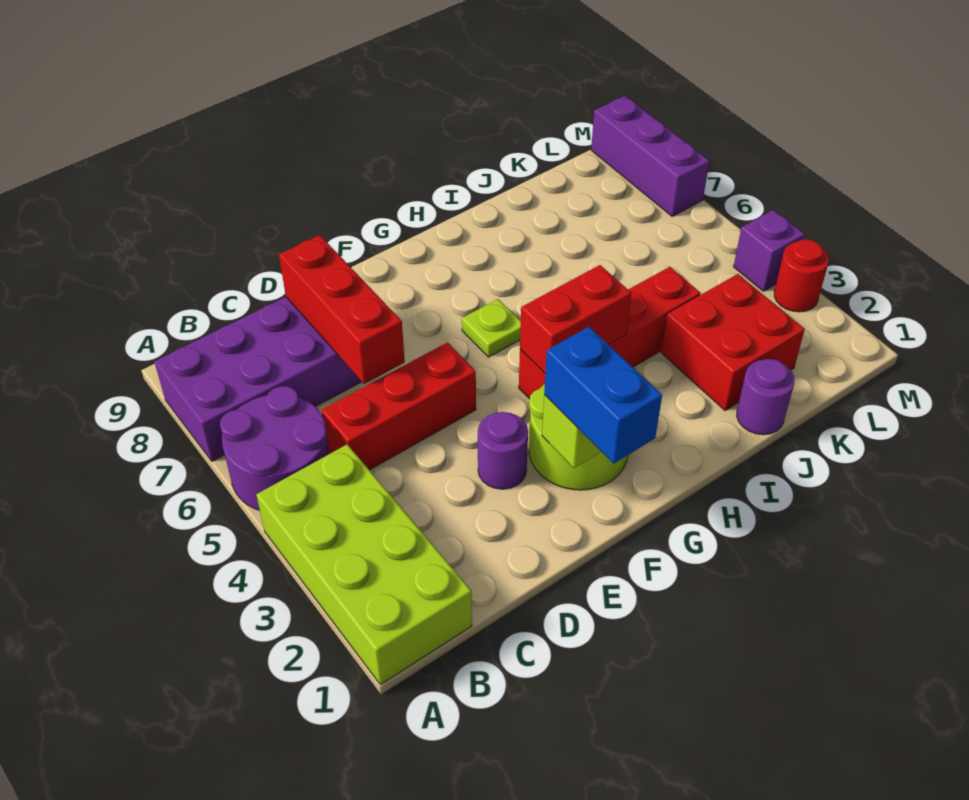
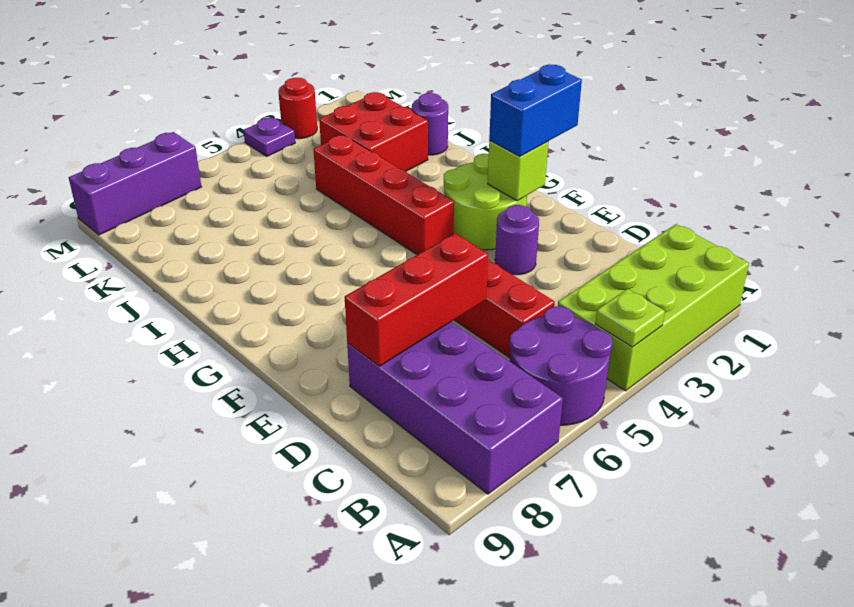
red brick G4:H4 level 2 -> none
lime plate G6 level 1 -> lime plate A4 level 2
purple brick M4 level 1 -> purple plate M4 level 1

